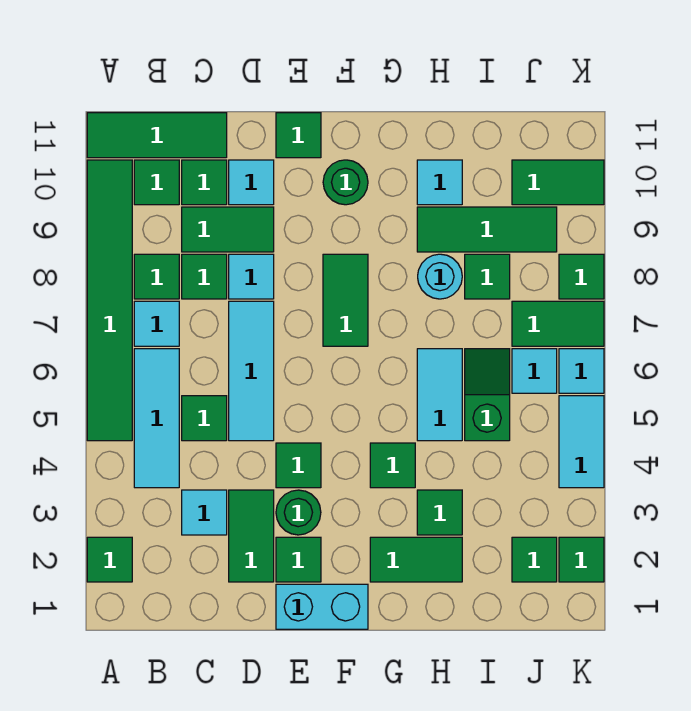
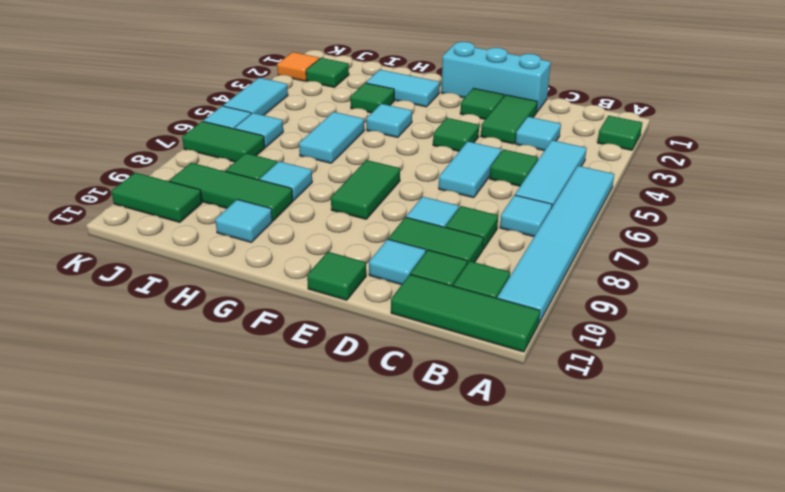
green tile A5:A10 level 1 -> cyan tile A5:A10 level 1
green tile B8 level 1 -> none
cyan tile D5:D7 level 1 -> cyan tile D5:D6 level 1
cyan brick E1:F1 level 1 -> cyan brick D1:F1 level 1
green round brick E3 level 1 -> none
green round brick F10 level 1 -> none
green tile G2:H2 level 1 -> cyan tile G2:H2 level 1
green tile G4 level 1 -> cyan tile G4 level 1
cyan round brick H8 level 1 -> cyan tile H8 level 1
green slope I5:I6 level 1 top 5 -> none
green tile K2 level 1 -> orange tile K2 level 1
green tile K8 level 1 -> none

